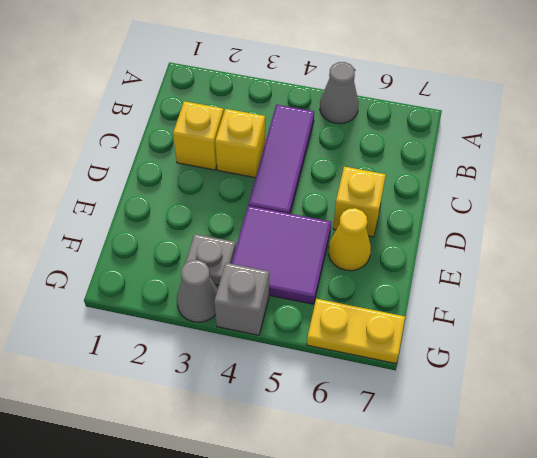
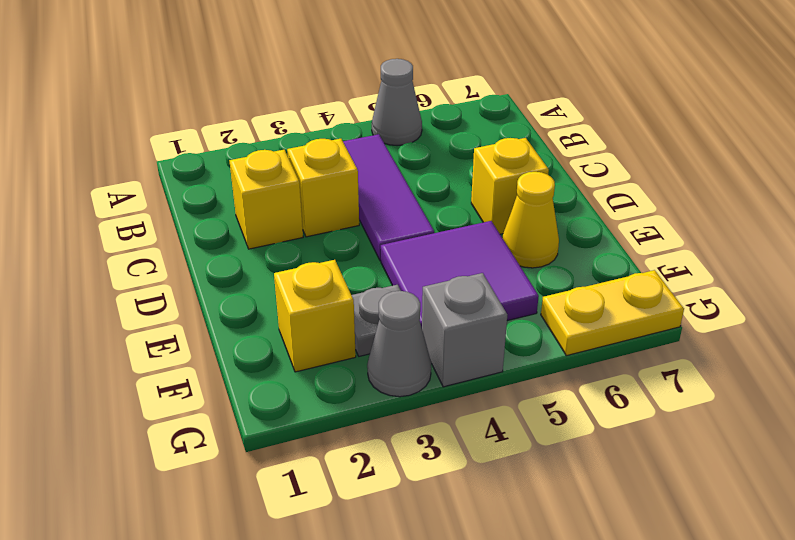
none -> yellow brick F2 level 1

